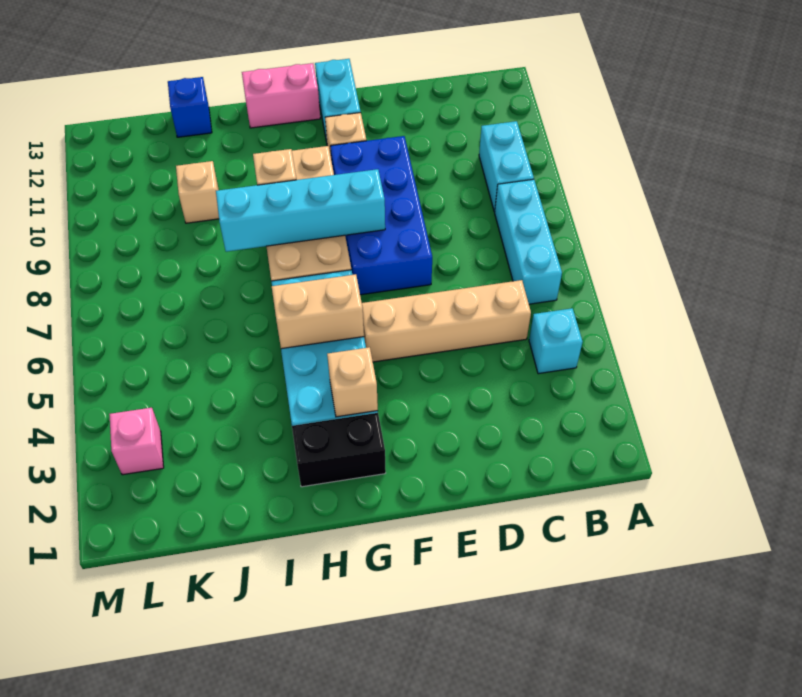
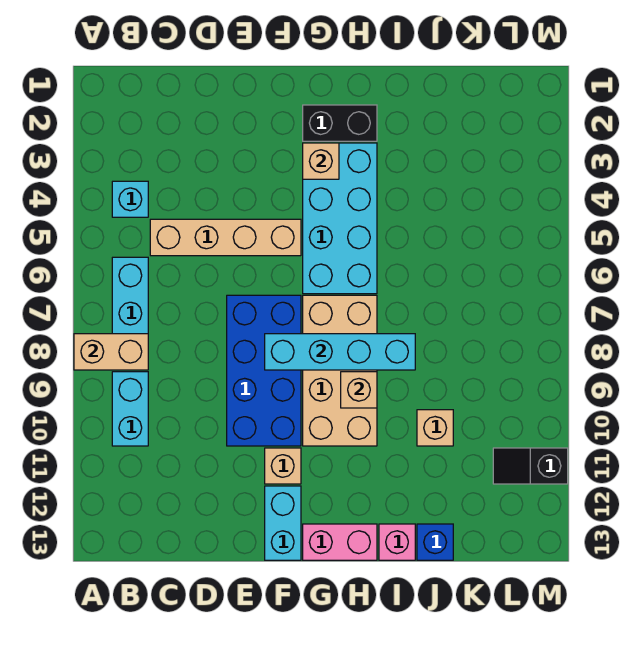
tan brick G5:H5 level 2 -> tan brick A8:B8 level 2
pink brick L3 level 1 -> pink brick I13 level 1
none -> black slope L11:M11 level 1 top M

